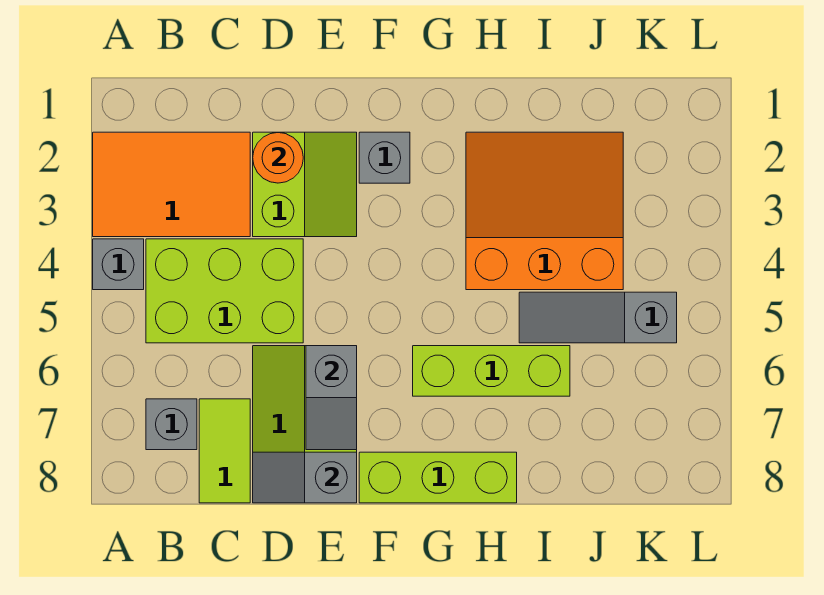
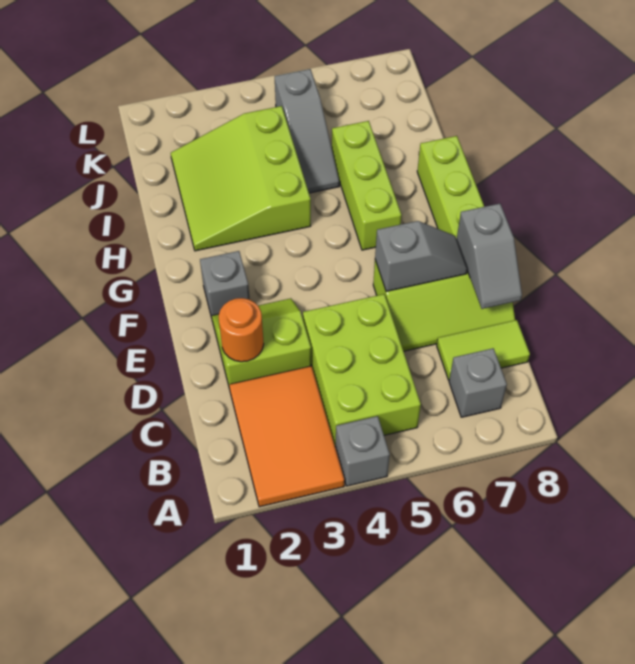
orange slope H2:J4 level 1 top 4 -> lime slope H2:J4 level 1 top 4

